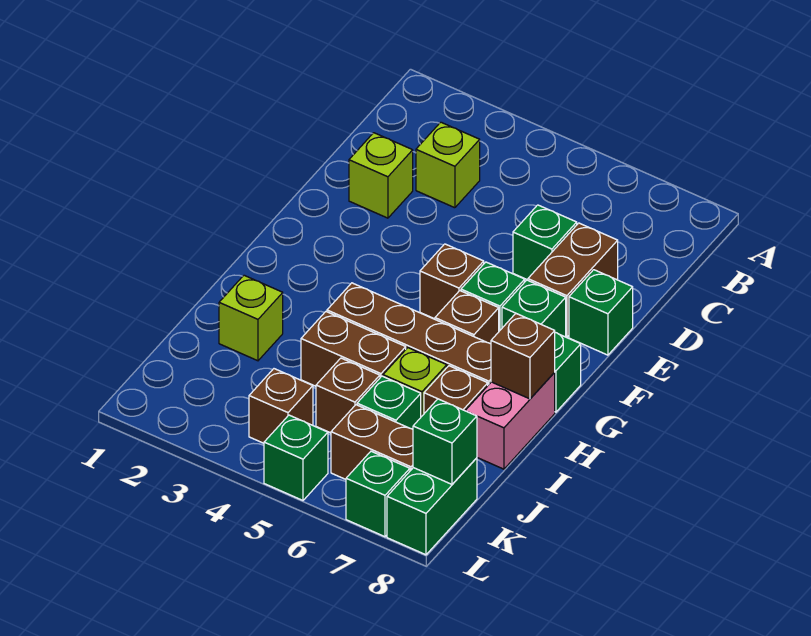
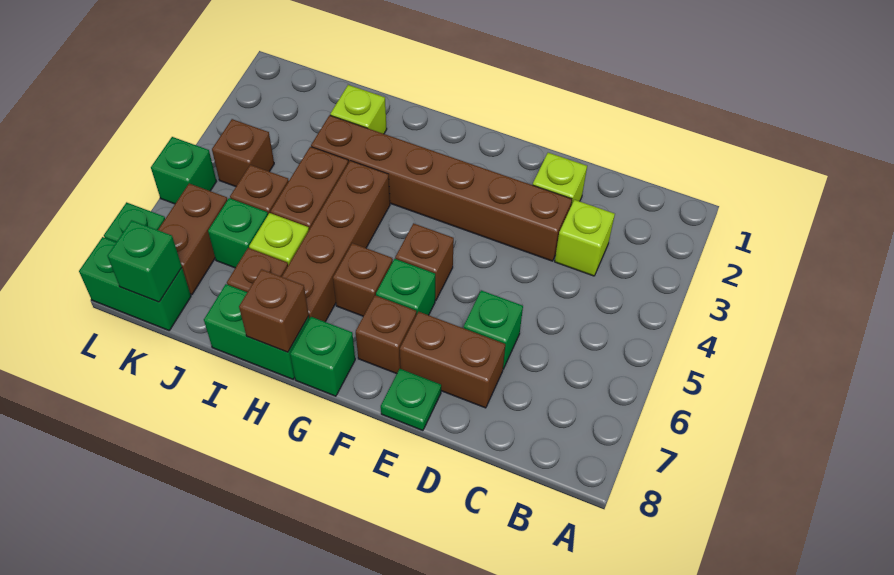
none -> brown brick D3:I3 level 1
green brick E8 level 1 -> green plate E8 level 1
green brick F7 level 1 -> brown brick F7 level 1
pink brick H8:I8 level 1 -> green brick H8:I8 level 1

